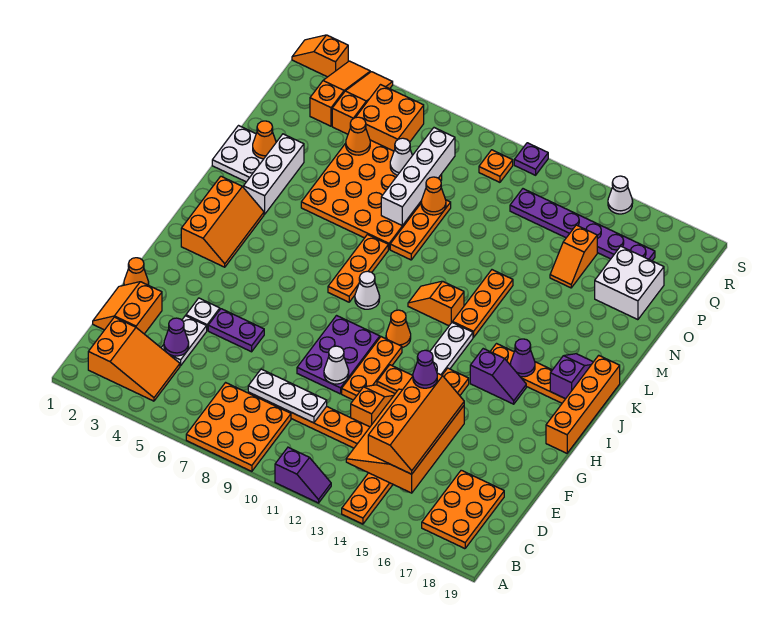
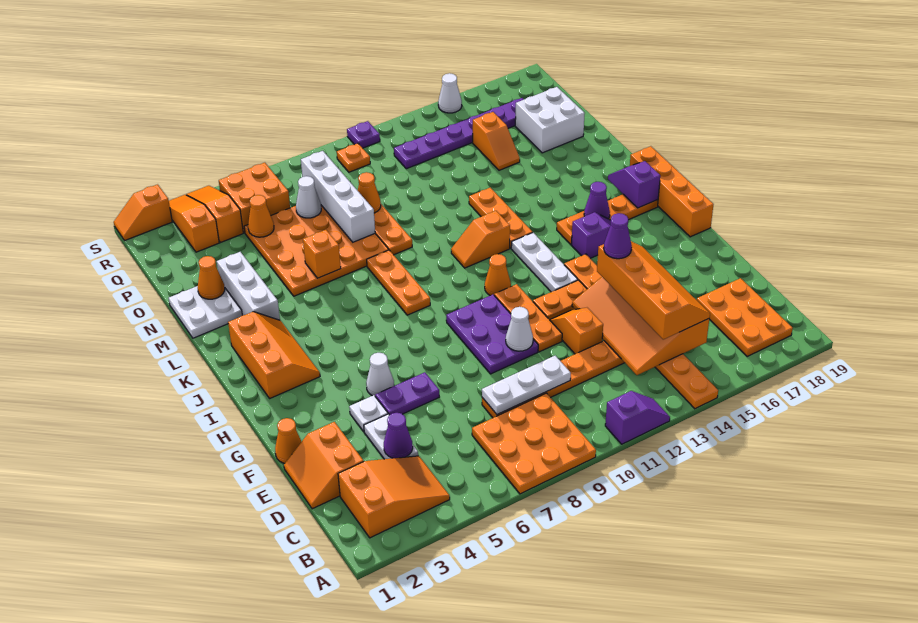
white cone J9 level 1 -> white cone G5 level 1
none -> orange brick M6 level 2

